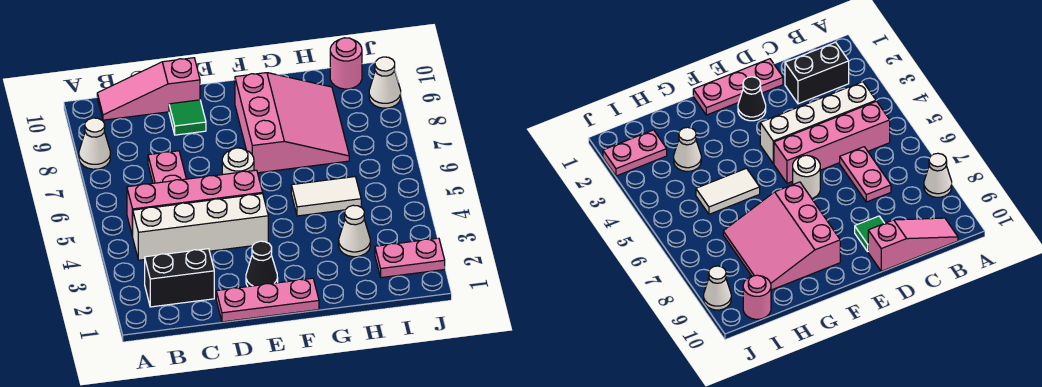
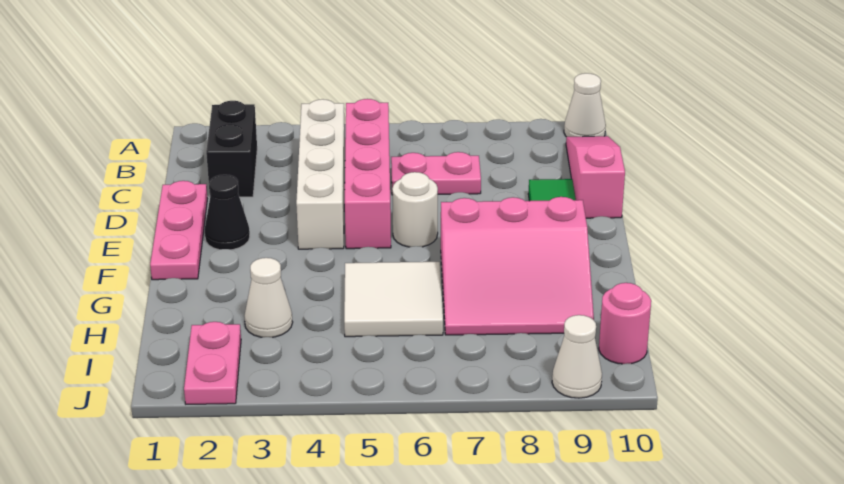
white cone A8 level 1 -> white cone A10 level 1
white tile G5:H5 level 1 -> white tile G5:H6 level 1

